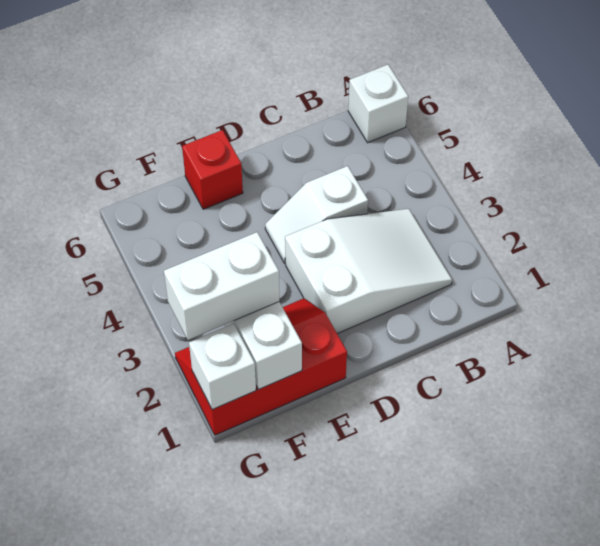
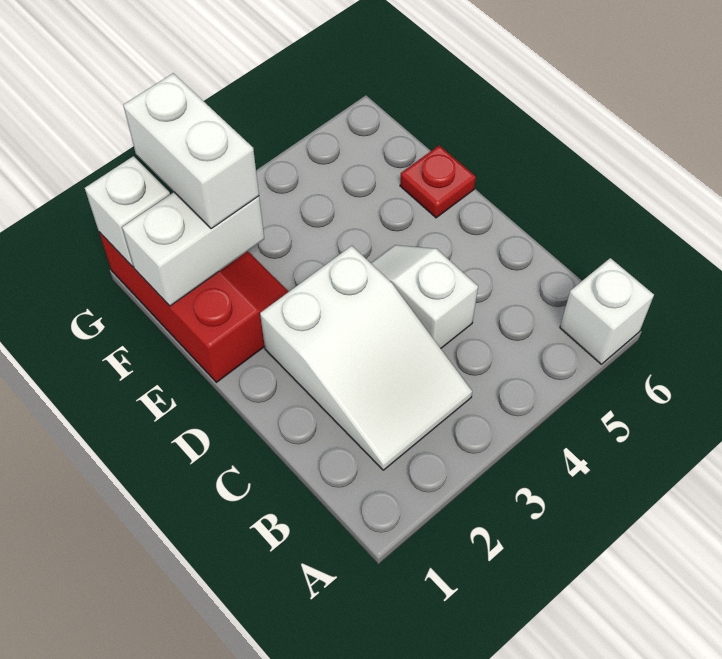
red brick E6 level 1 -> red plate E6 level 1

